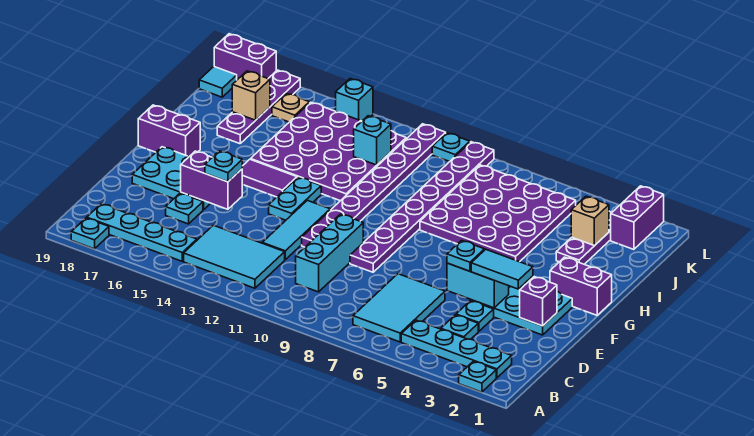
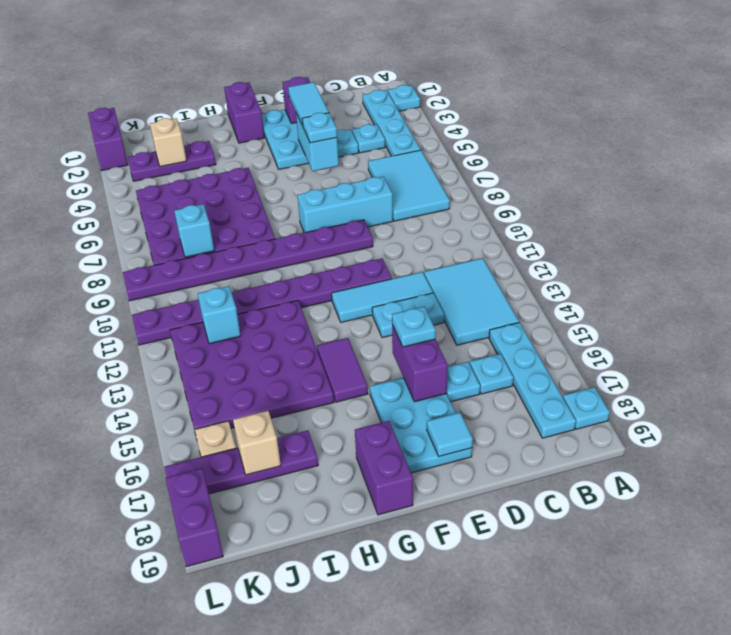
cyan tile B6:D7 level 1 -> cyan tile B6:C8 level 1
cyan brick C10:E10 level 1 -> cyan brick D8:F8 level 1
cyan plate F13:G13 level 1 -> cyan plate D13:E13 level 1
purple brick K2:L2 level 1 -> purple brick L1:L2 level 1
cyan tile K19 level 1 -> cyan tile E18 level 2
cyan plate L10 level 1 -> cyan plate C16 level 1
cyan brick L14 level 1 -> cyan brick J8 level 2

